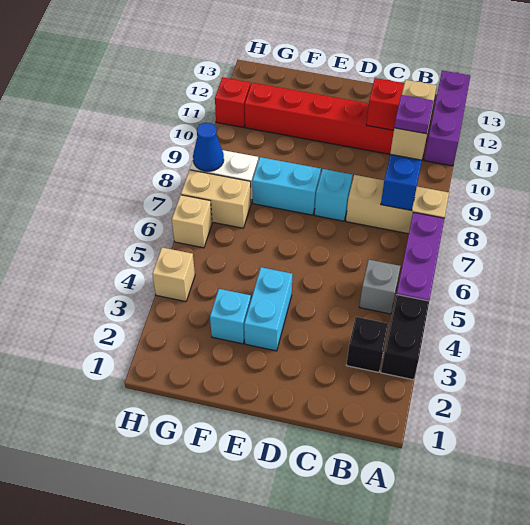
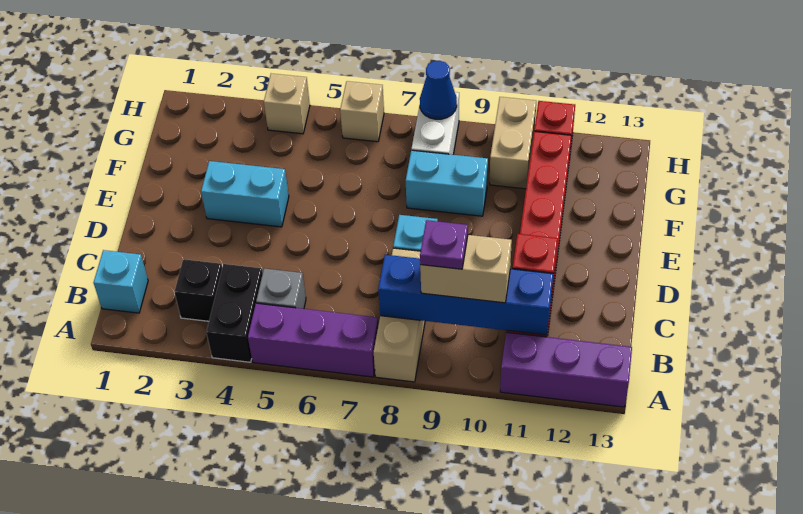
black brick A3:A4 level 1 -> black brick A4:B4 level 1
cyan brick E8:F8 level 1 -> cyan brick F8:F9 level 1
cyan brick F3 level 1 -> cyan brick B1 level 1
tan brick G7:H7 level 1 -> tan brick G10:H10 level 1

